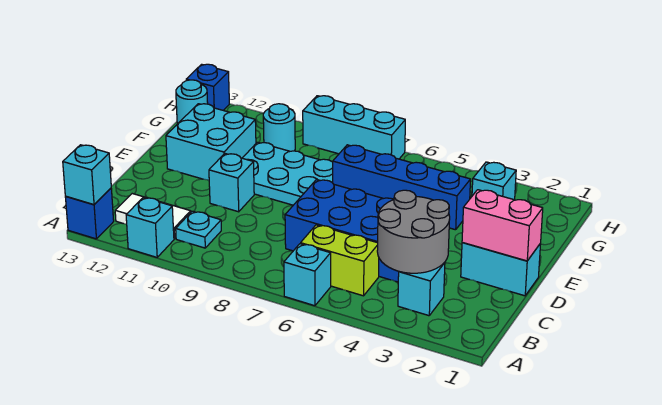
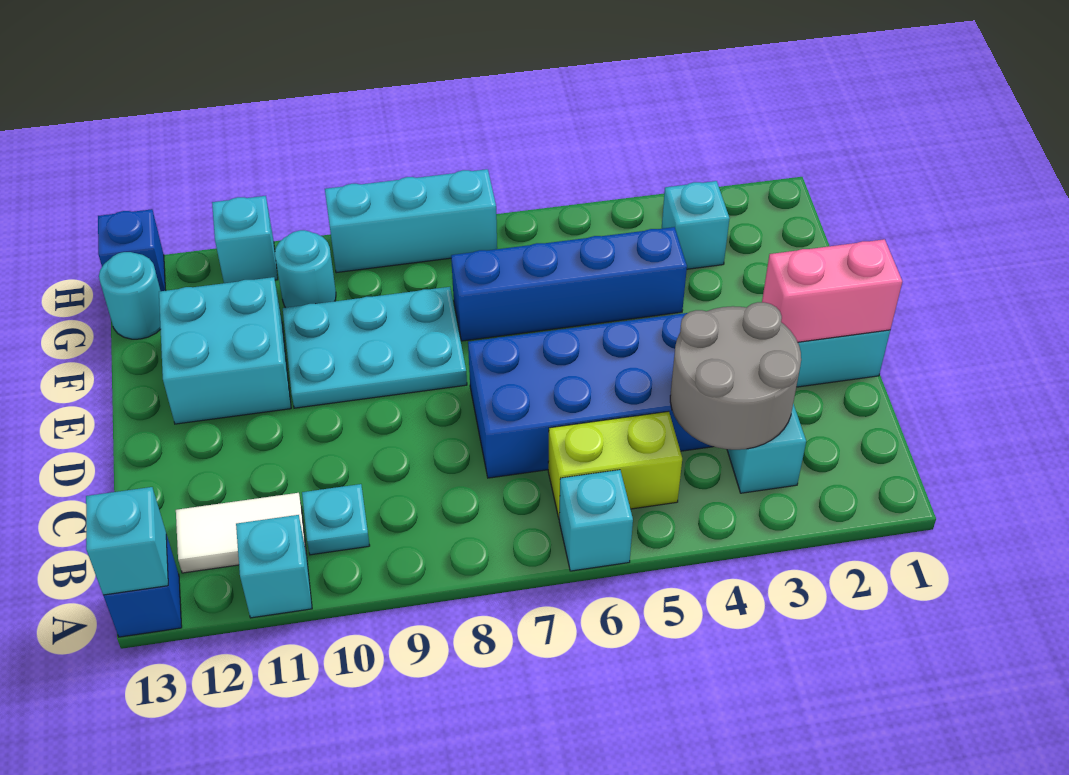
cyan brick D10 level 1 -> cyan brick H11 level 1

